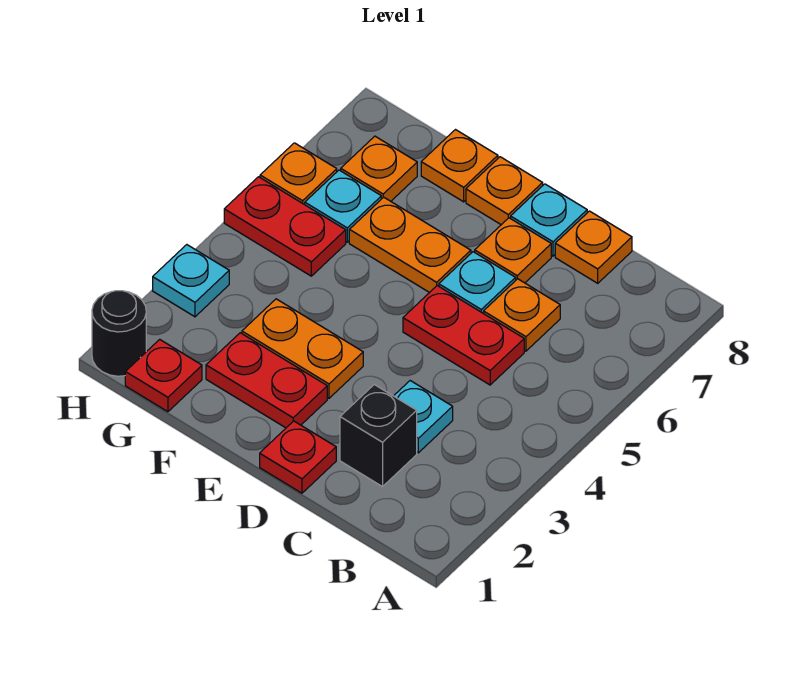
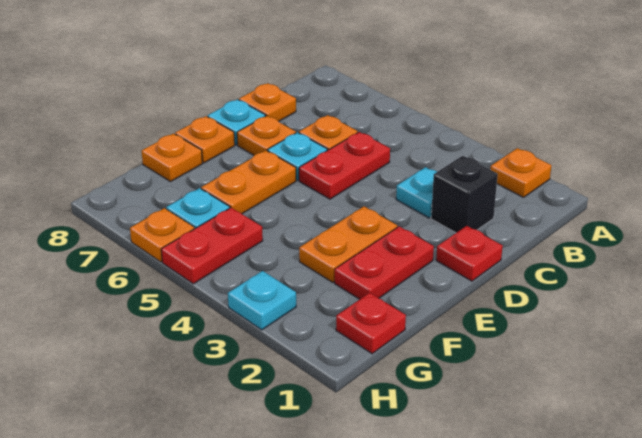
orange plate G7 level 1 -> orange plate A2 level 1
black round brick H1 level 1 -> none

